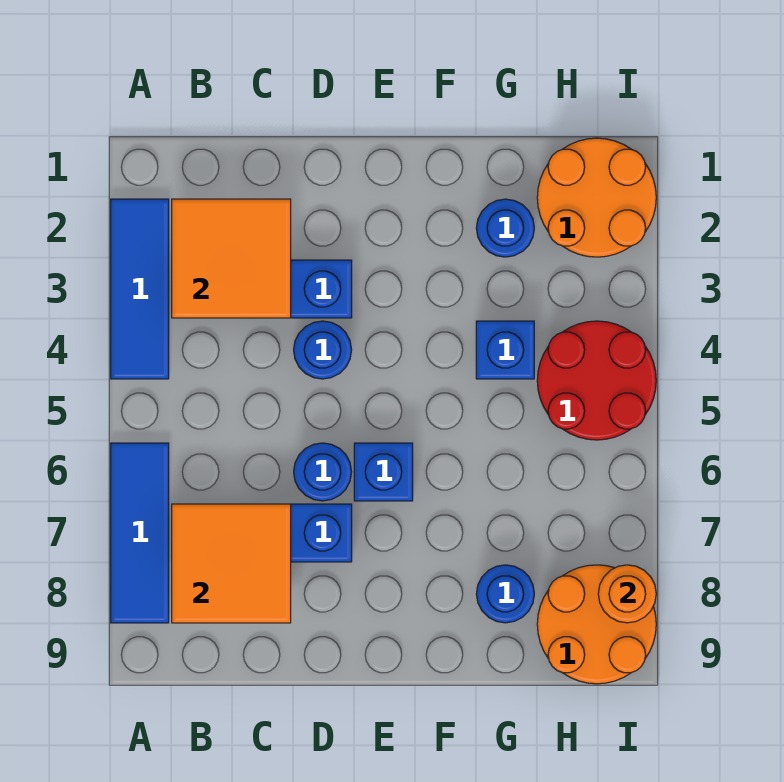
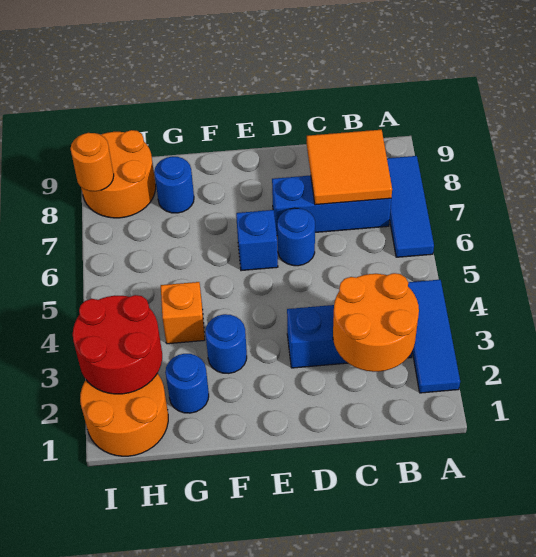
orange tile B2:C3 level 2 -> orange round brick B2:C3 level 2
blue round brick D4 level 1 -> blue round brick F3 level 1
blue brick G4 level 1 -> orange brick G4 level 1
red round brick H4:I5 level 1 -> red round brick H2:I3 level 2

